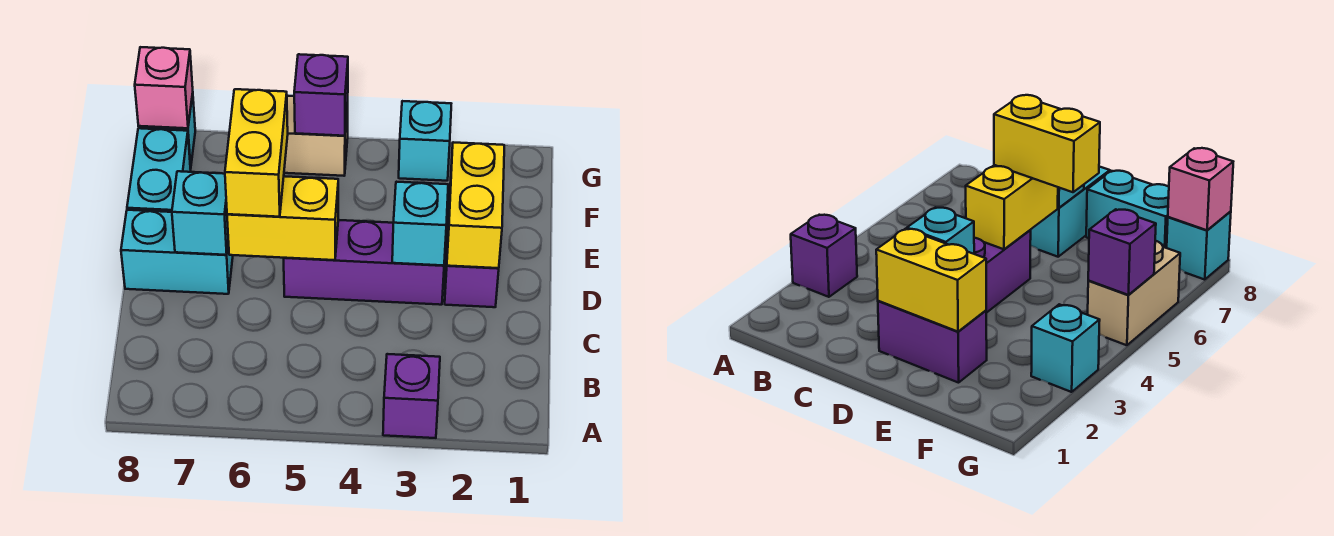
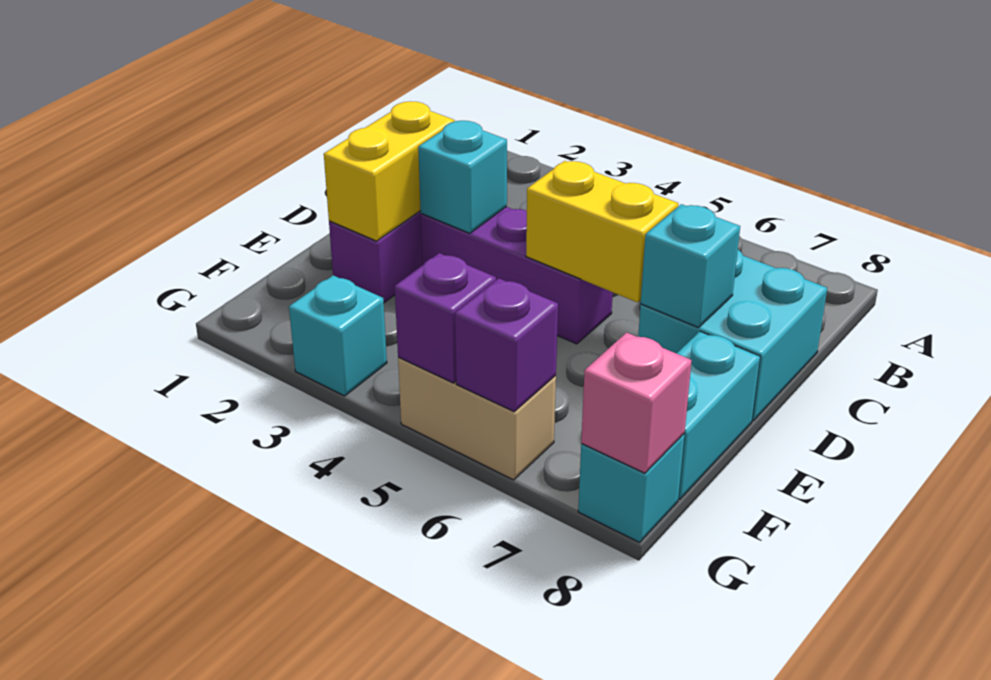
purple brick A3 level 1 -> purple brick G6 level 2
yellow brick D6:E6 level 3 -> none
cyan brick D7:D8 level 1 -> cyan brick C7:D8 level 1

